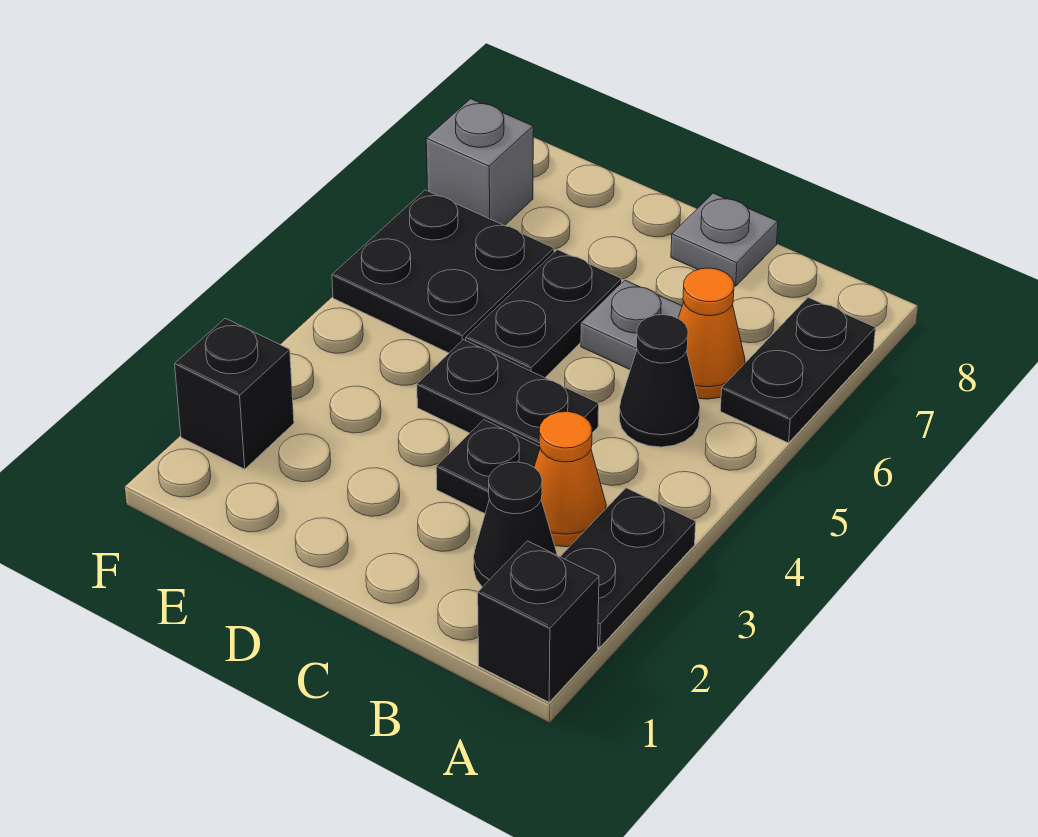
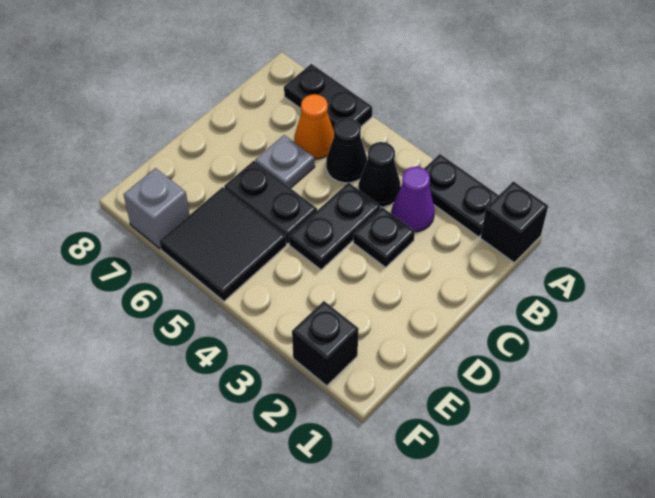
black cone B2 level 1 -> black cone B4 level 1
orange cone B3 level 1 -> purple cone B3 level 1
grey plate C8 level 1 -> none
black plate E5:F6 level 1 -> black tile E5:F6 level 1

